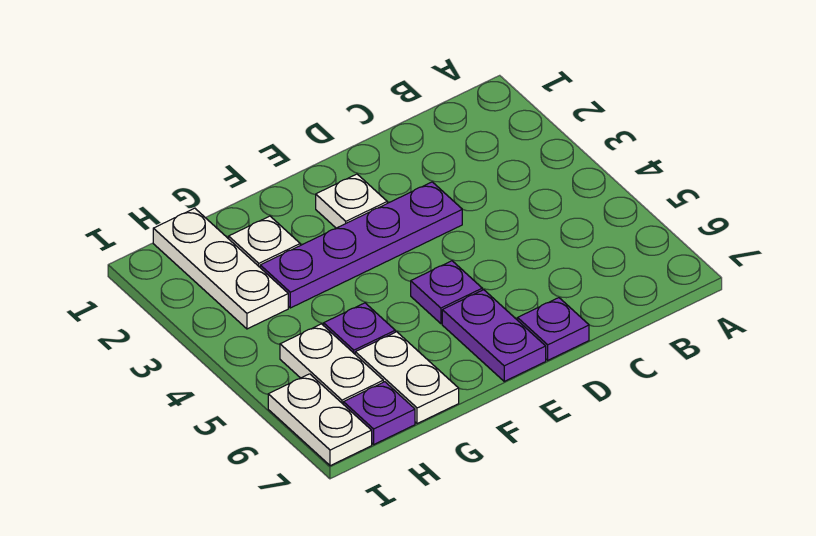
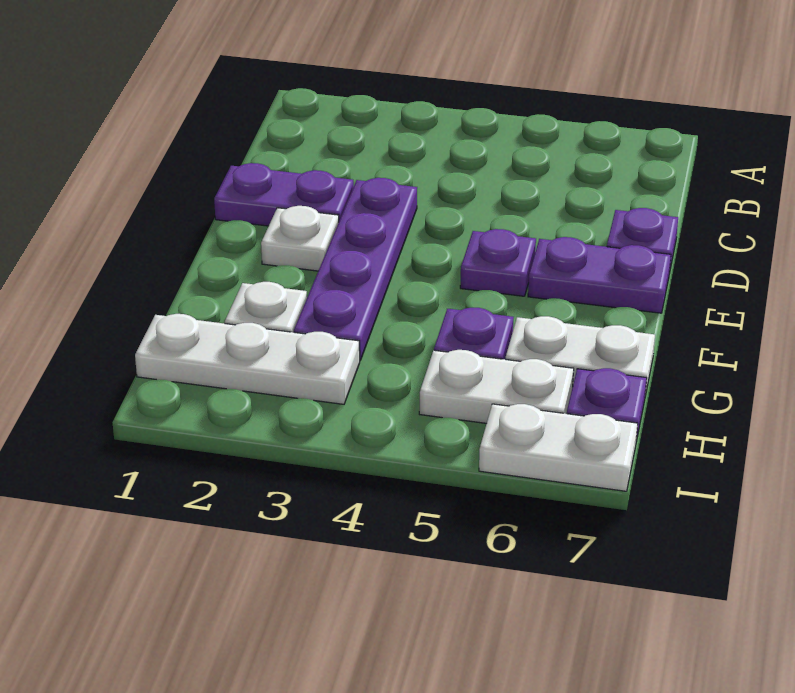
none -> purple plate D1:D2 level 1

